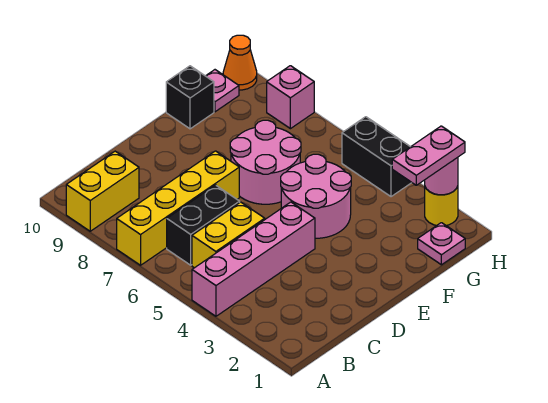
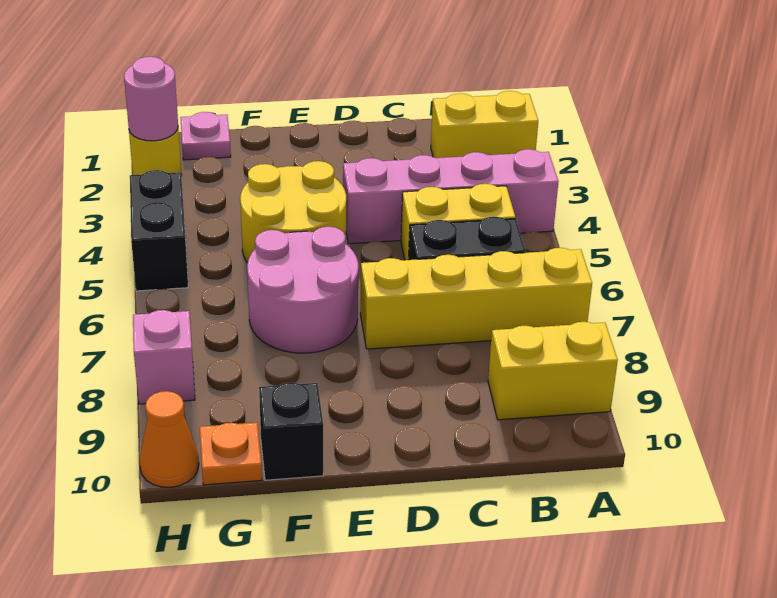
none -> yellow brick A2:B2 level 1
pink round brick E4:F5 level 1 -> yellow round brick E4:F5 level 1
pink plate G2:H2 level 3 -> none
pink plate G10 level 1 -> orange plate G10 level 1

